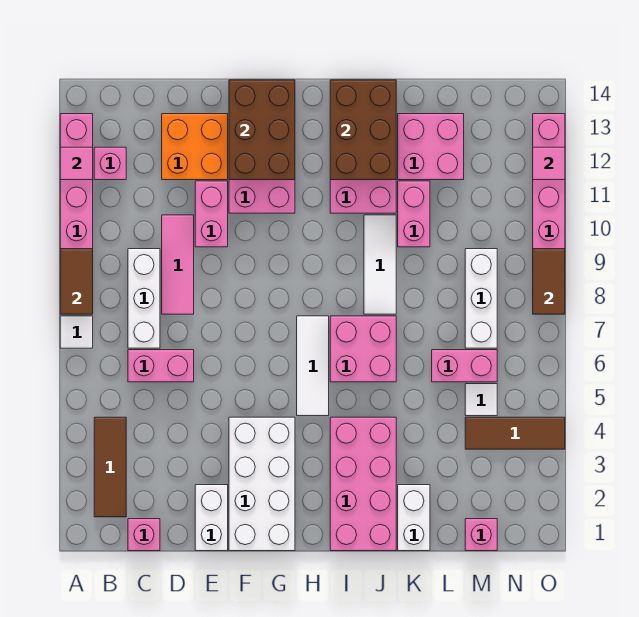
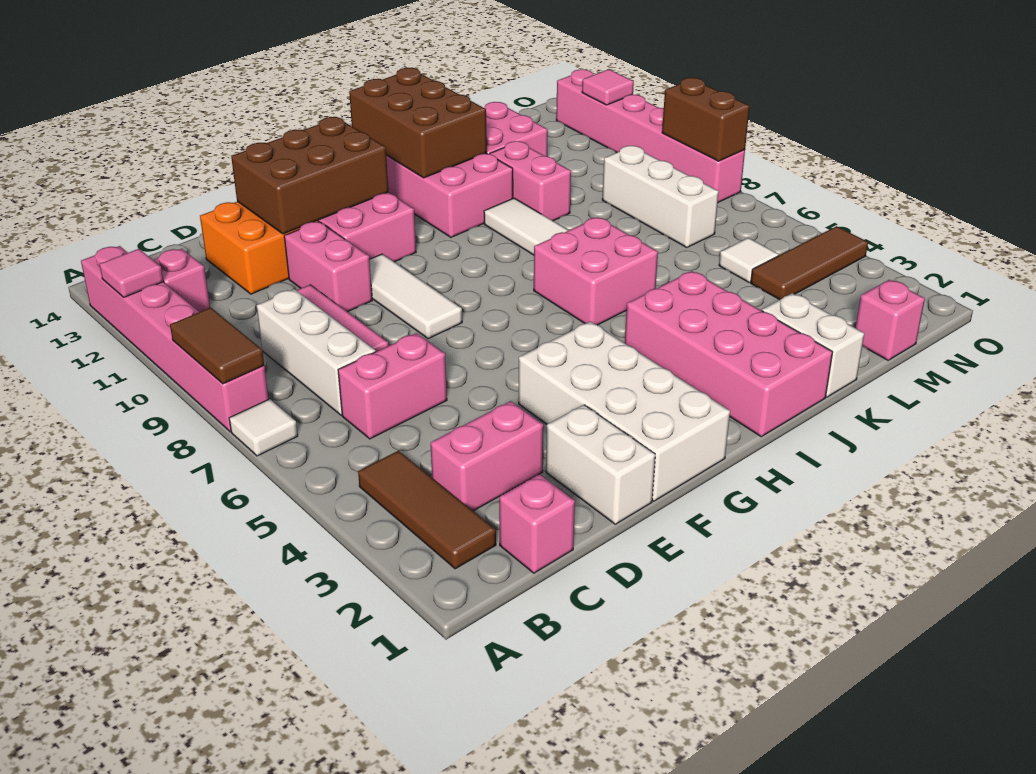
brown brick F12:G14 level 2 -> brown brick E12:G13 level 2
white tile H5:H7 level 1 -> white tile F8:F10 level 1
pink brick L6:M6 level 1 -> pink brick C3:D3 level 1
brown tile O8:O9 level 2 -> brown brick O8:O9 level 2

